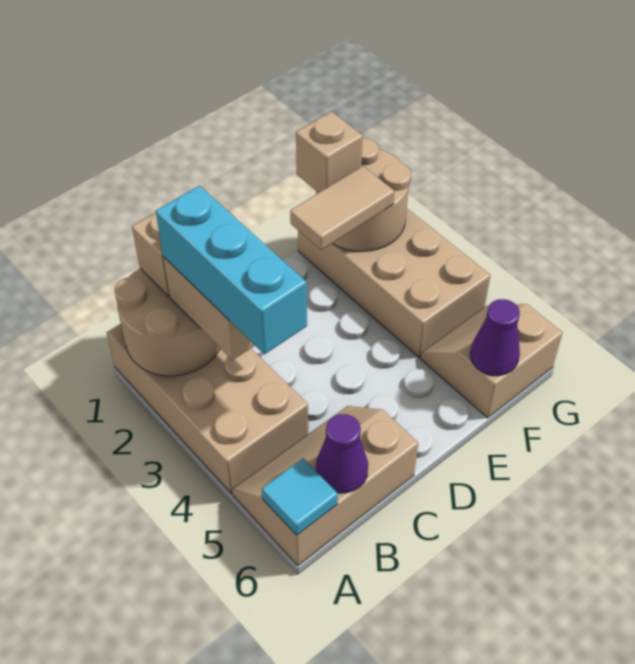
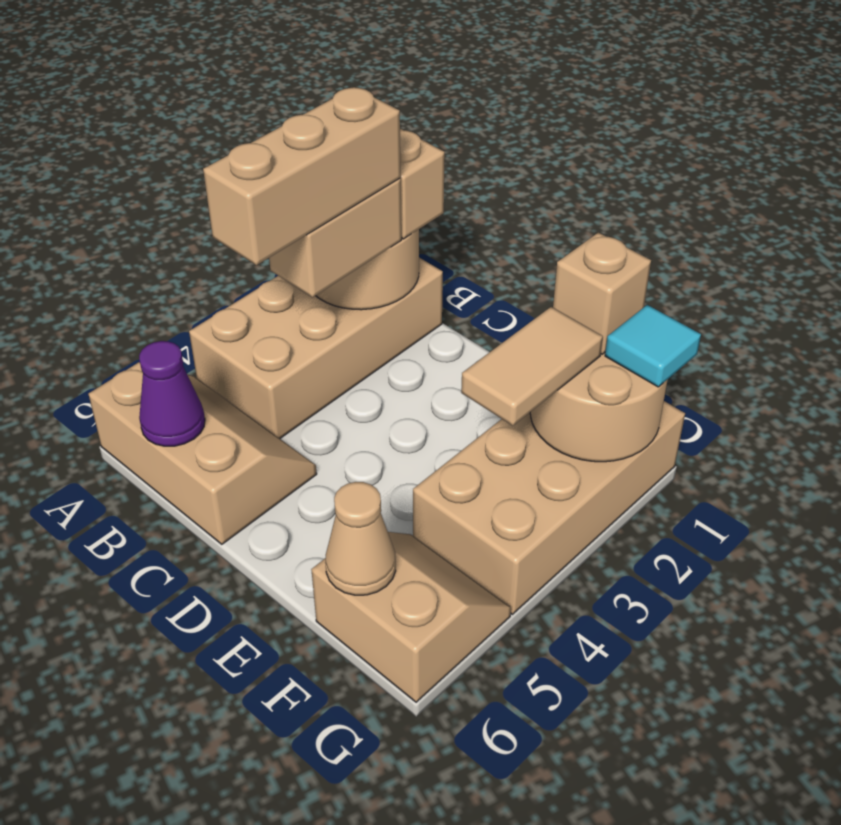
cyan tile A6 level 2 -> cyan tile G1 level 3
cyan brick B2:B4 level 4 -> tan brick B2:B4 level 4
tan tile E2:F2 level 3 -> tan tile F2:F3 level 3
purple cone F6 level 2 -> tan cone F6 level 2

